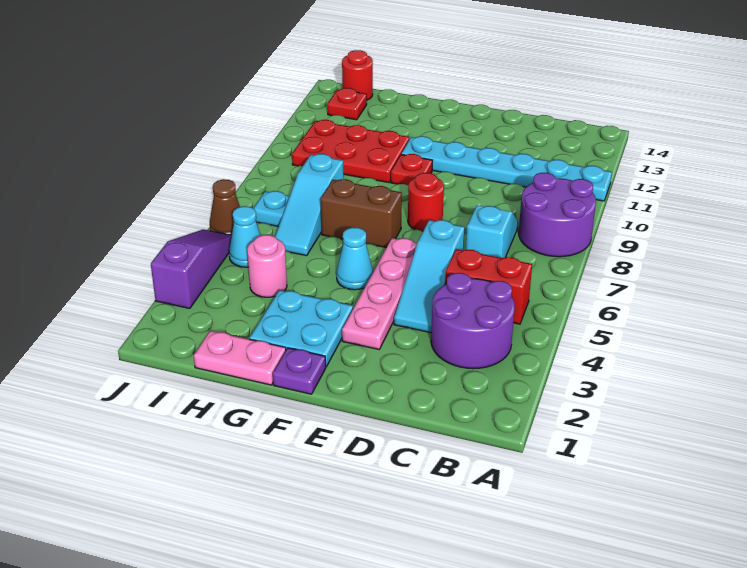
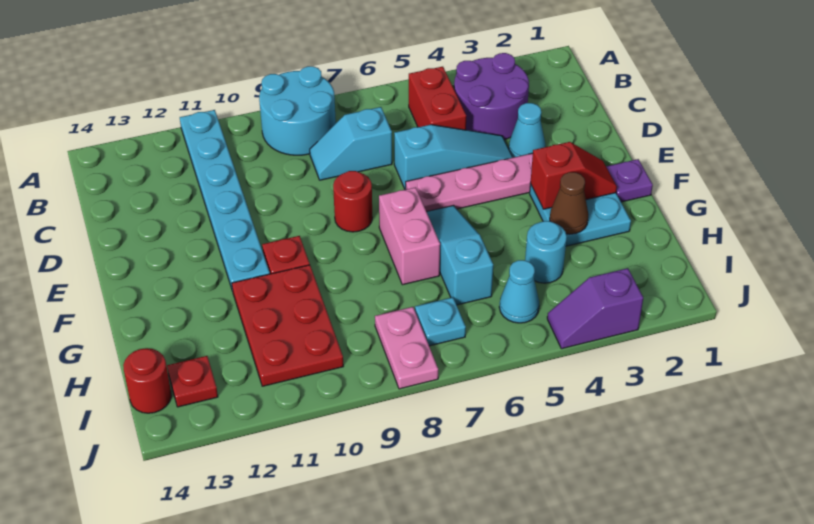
purple round brick A8:B9 level 1 -> cyan round brick A8:B9 level 1
none -> red slope F2:F3 level 2 top 3
cyan cone F5 level 1 -> cyan cone D3 level 1
brown brick F7:G7 level 1 -> pink brick F7:G7 level 1
pink plate G1:H1 level 1 -> pink plate I8:J8 level 1
pink round brick H4 level 1 -> cyan round brick H4 level 1
cyan slope H6:H8 level 1 top 8 -> cyan slope F6:H6 level 1 top H
purple slope J3:J5 level 1 top 3 -> purple slope J3:J4 level 1 top 3
brown cone J6 level 1 -> brown cone G3 level 2

